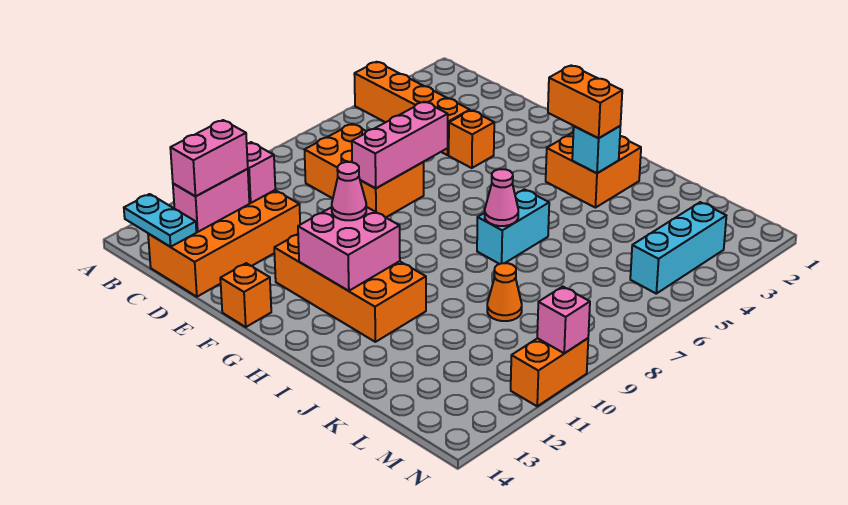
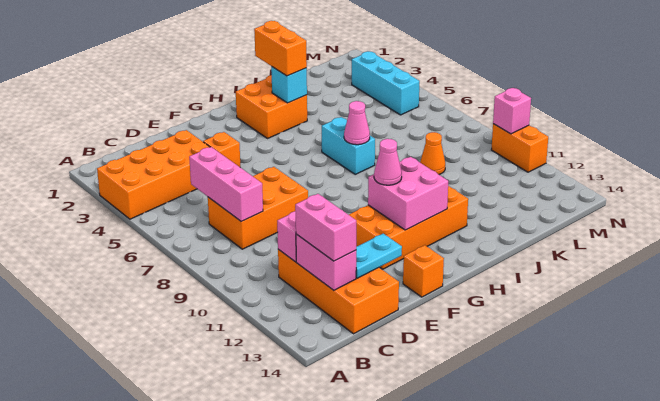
orange brick A4:D4 level 1 -> orange brick A3:D4 level 1
cyan plate B14:C14 level 2 -> cyan plate D13:E13 level 2
pink brick E6:E8 level 2 -> pink brick C6:C8 level 2
orange brick H3:I3 level 3 -> orange brick I2:I3 level 3

